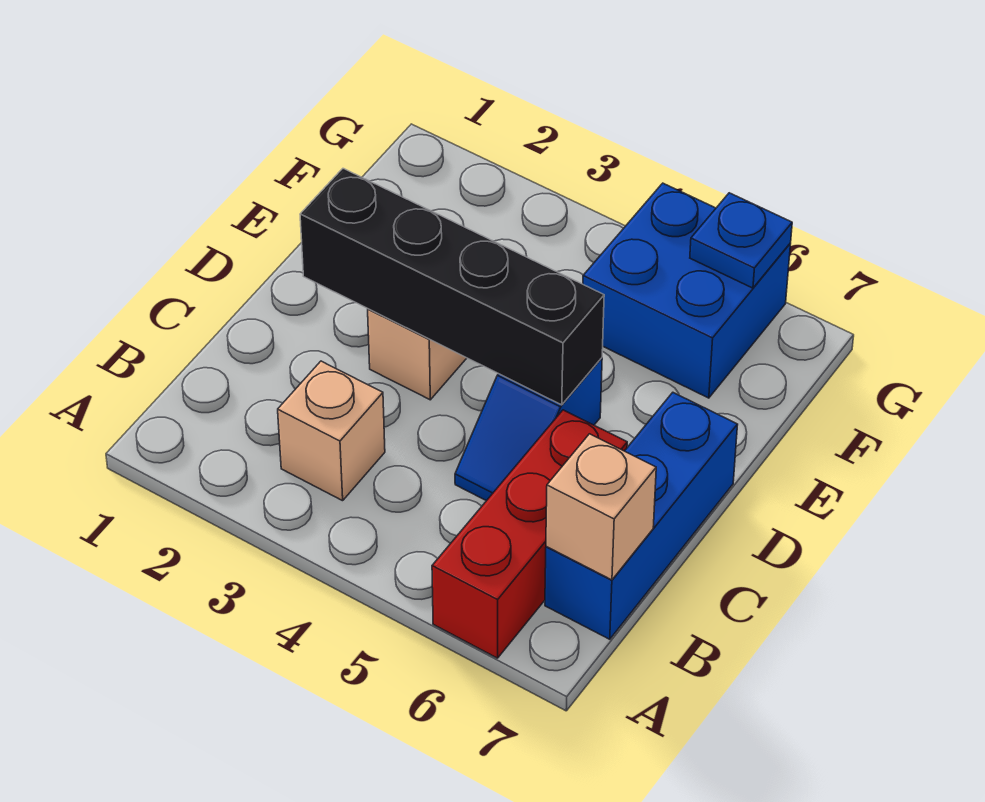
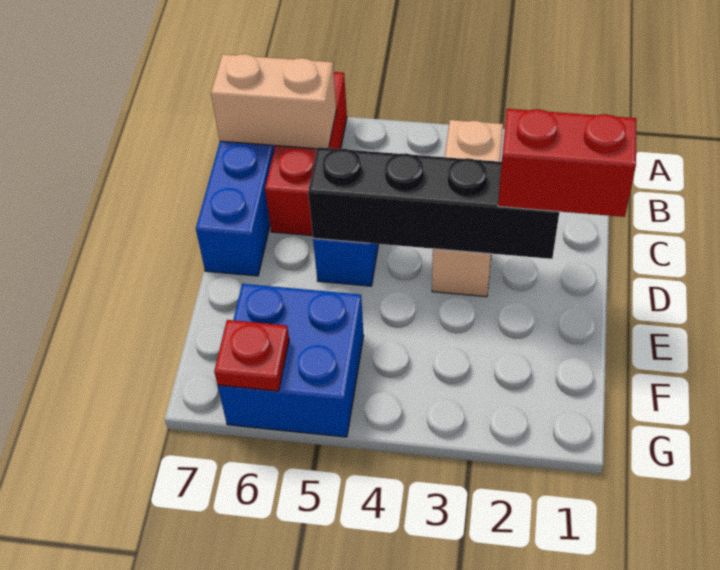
tan brick B7 level 2 -> tan brick B6:B7 level 2
none -> red brick D1:D2 level 3
blue plate G6 level 2 -> red plate G6 level 2

